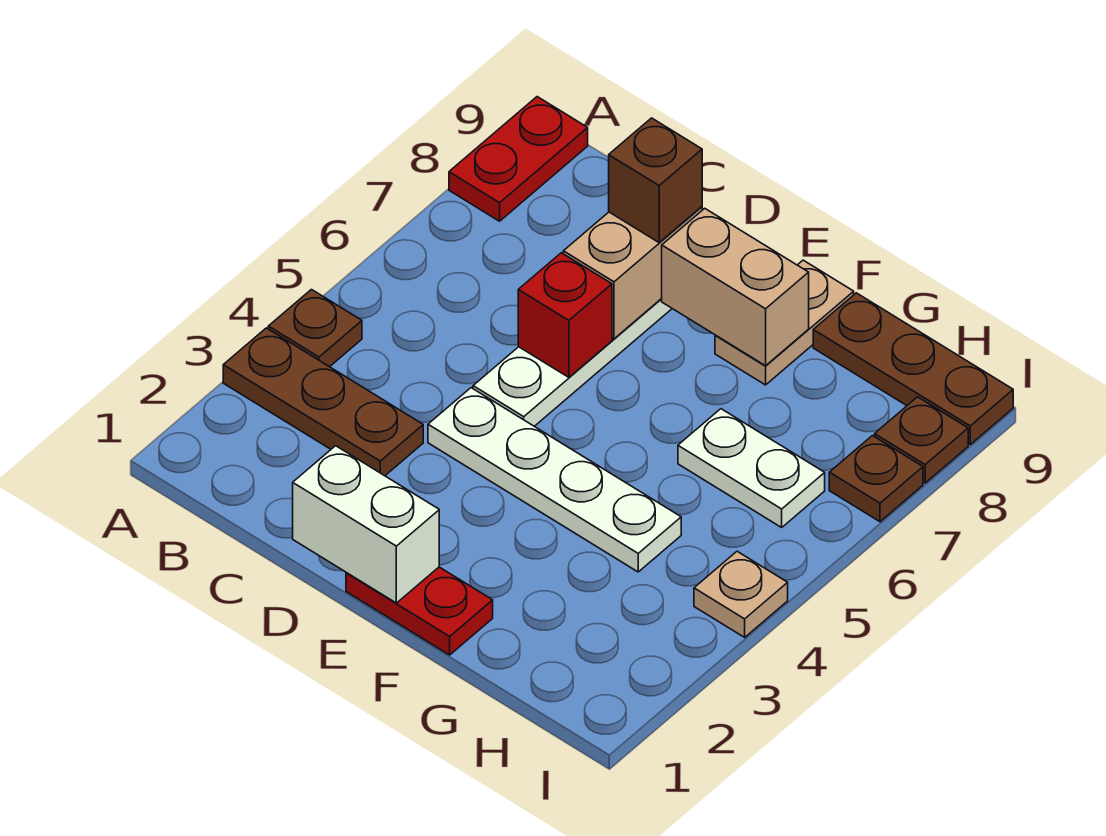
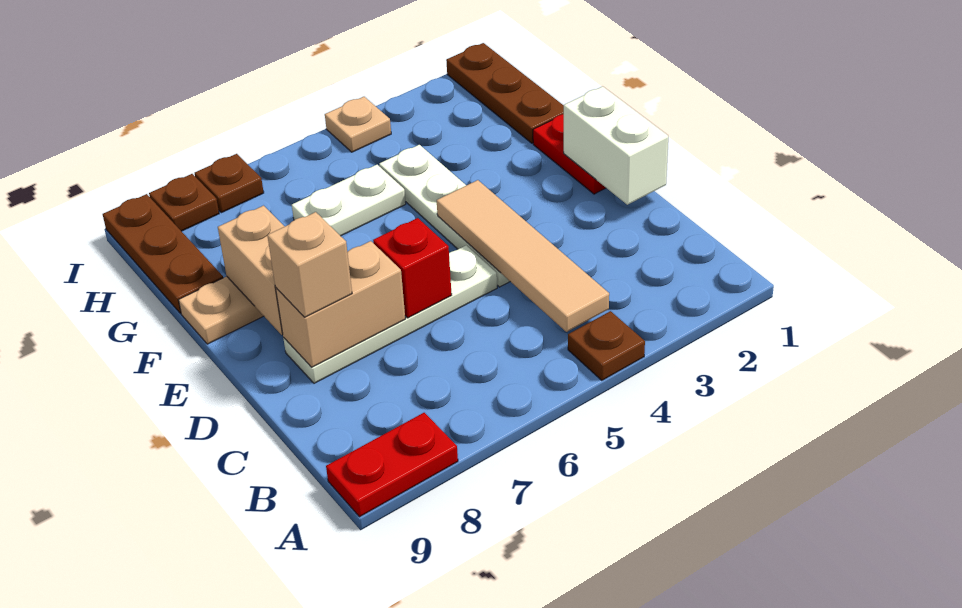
brown plate A3:C3 level 1 -> brown plate G1:I1 level 1
none -> tan tile B4:E4 level 2
brown brick D8 level 3 -> tan brick D8 level 3
white plate G6:H6 level 1 -> white plate G5:G6 level 1

